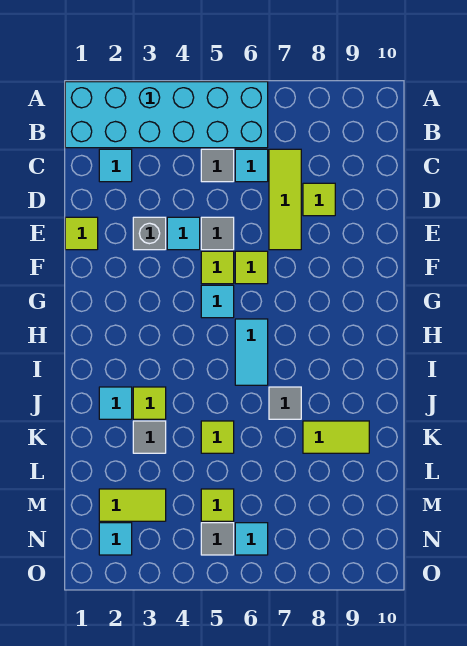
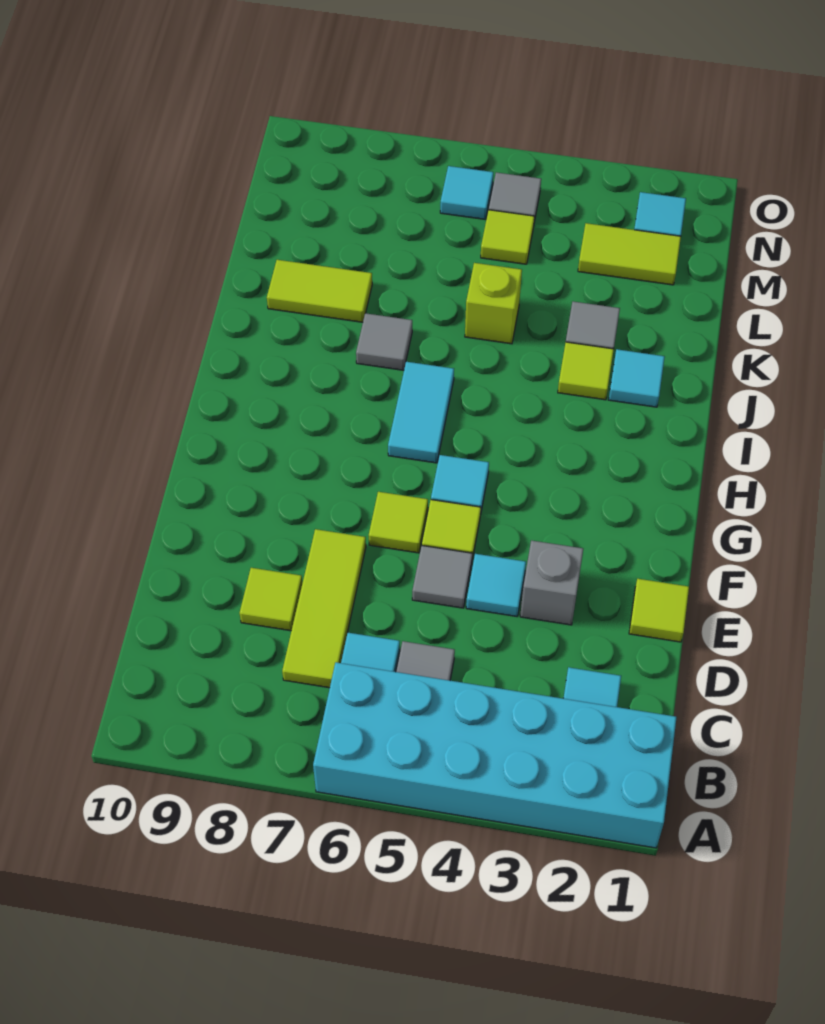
lime tile K5 level 1 -> lime brick K5 level 1

